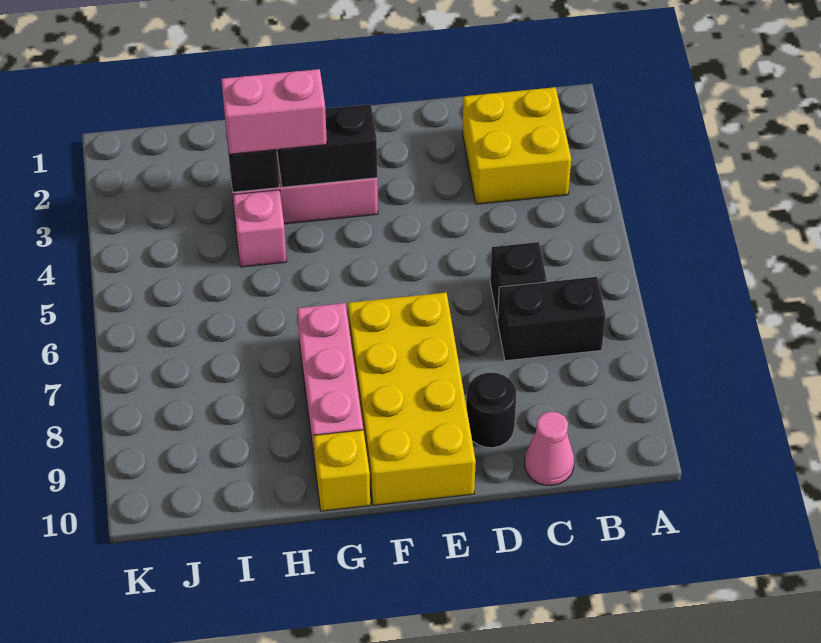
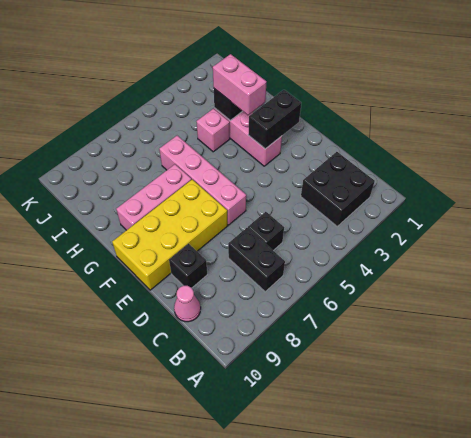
yellow brick B2:C3 level 1 -> black brick B2:C3 level 1
black round brick D9 level 1 -> black brick D9 level 1
none -> pink brick E6:H6 level 1
black brick F3:G3 level 2 -> black brick F2:F3 level 2
yellow brick G10 level 1 -> none

